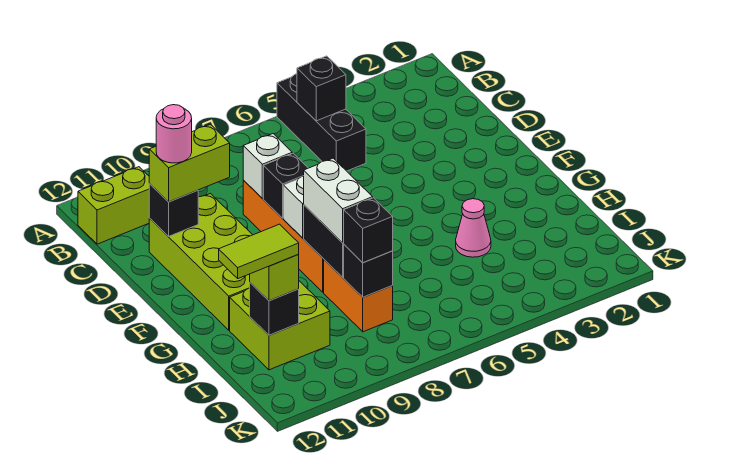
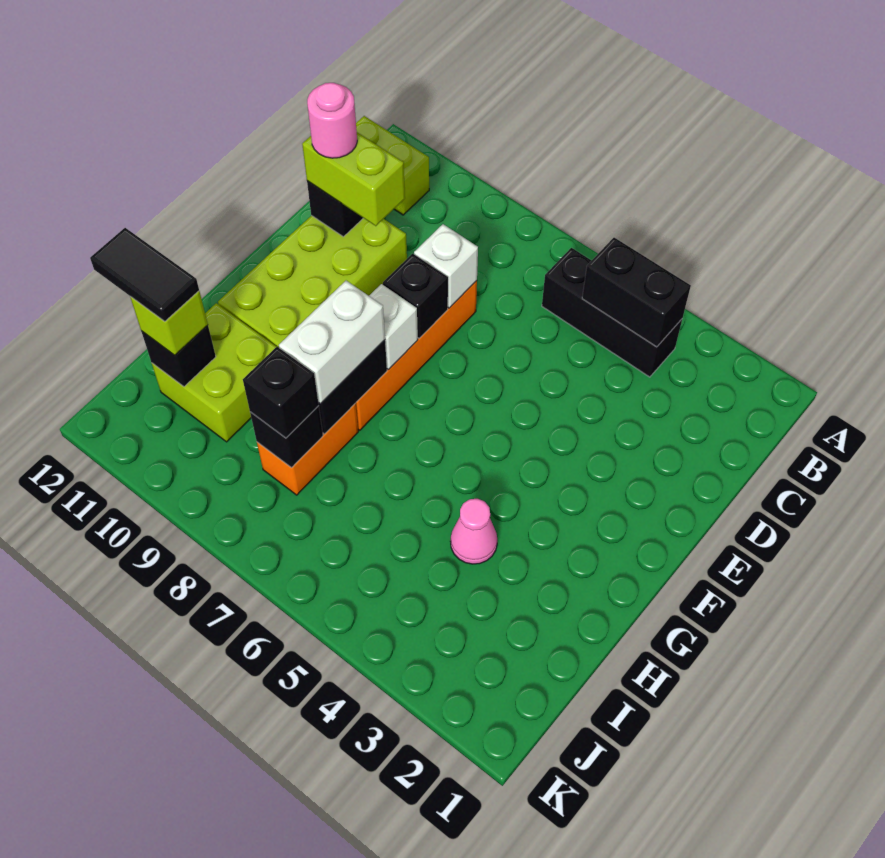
black brick A5:C5 level 1 -> black brick B4:B6 level 1
black brick B5 level 2 -> black brick B4:B5 level 2
lime tile I11:I12 level 4 -> black tile I11:I12 level 4

